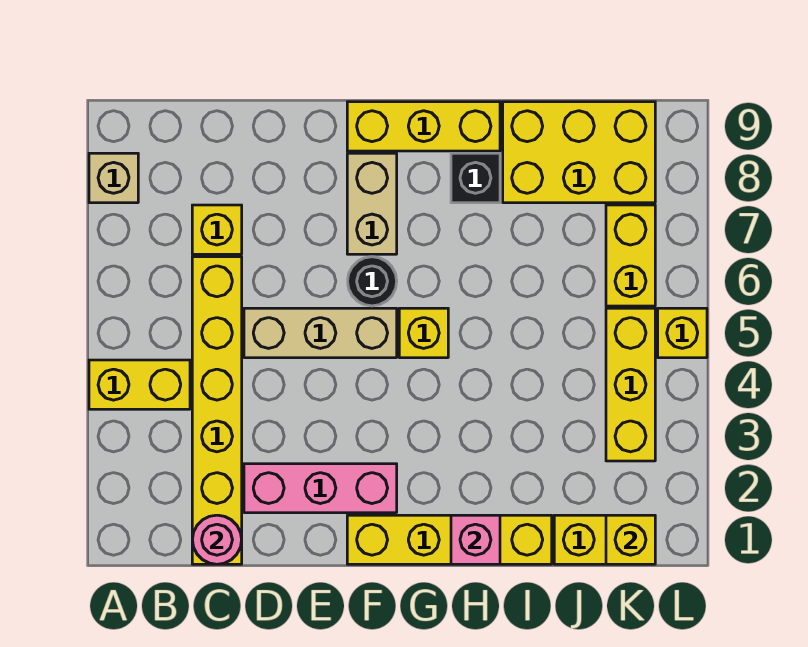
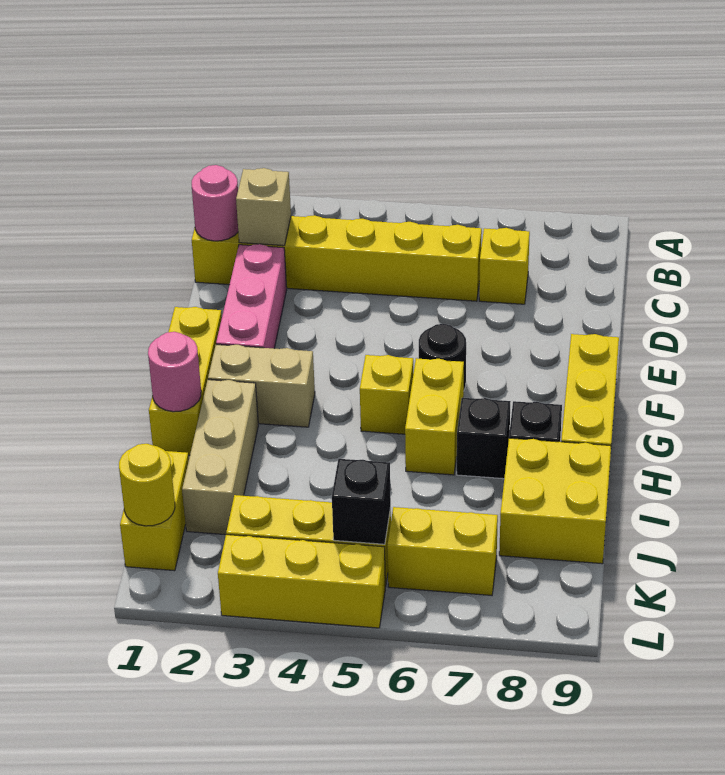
yellow brick A4:B4 level 1 -> yellow brick G6:H6 level 1
tan brick A8 level 1 -> tan brick C2 level 2
tan brick D5:F5 level 1 -> tan brick H2:J2 level 1
yellow brick F1:I1 level 1 -> yellow brick F1:H1 level 1
tan brick F7:F8 level 1 -> tan brick G2:G3 level 1
pink brick H1 level 2 -> pink round brick H1 level 2
none -> black brick H7 level 1
yellow brick I8:K9 level 1 -> yellow brick I8:J9 level 1
yellow brick K1 level 2 -> yellow round brick K1 level 2
none -> black brick K5 level 2
yellow brick L5 level 1 -> yellow brick L3:L5 level 1

